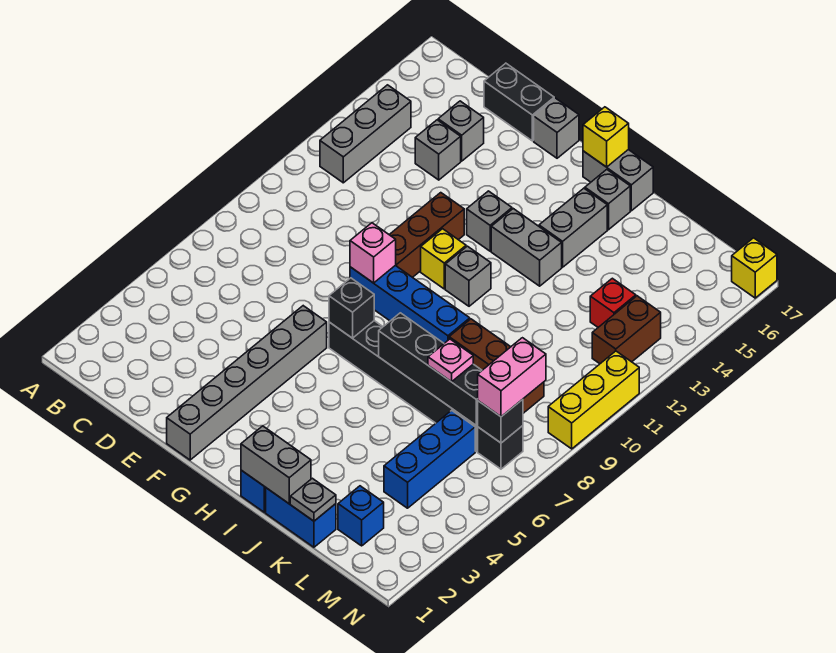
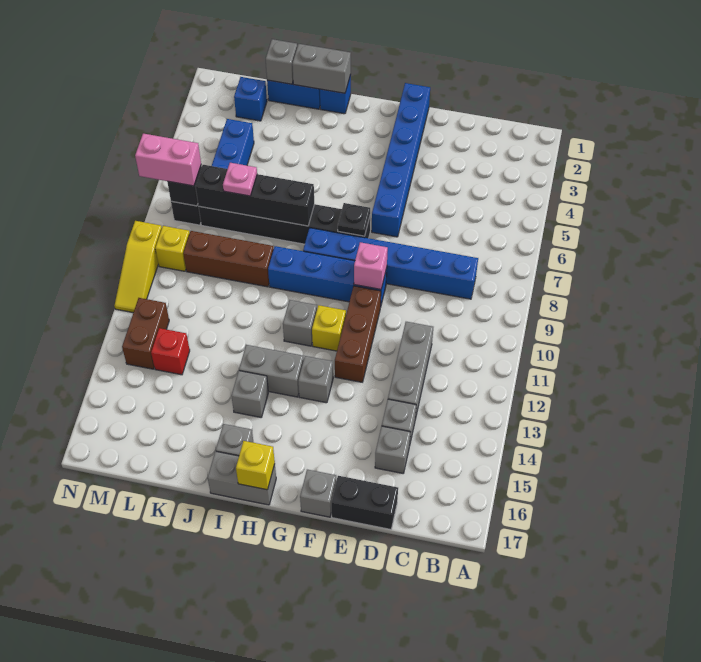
grey brick B12:B14 level 1 -> grey brick D11:D13 level 1
none -> blue brick C8:H8 level 1
grey brick F1:F6 level 1 -> blue brick F1:F6 level 1
black brick G7 level 2 -> black plate G7 level 2
grey brick I14:I15 level 1 -> grey brick I14 level 1
grey plate K1 level 2 -> grey brick K1 level 2
pink brick M7:M8 level 3 -> pink brick M7:N7 level 3
yellow brick N9:N11 level 1 -> yellow slope N9:N11 level 1 top 9
yellow brick N17 level 1 -> yellow brick M9 level 1

